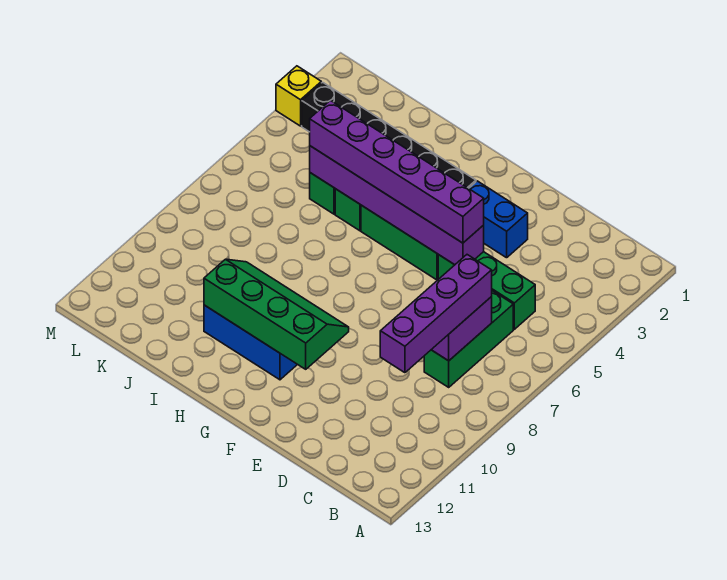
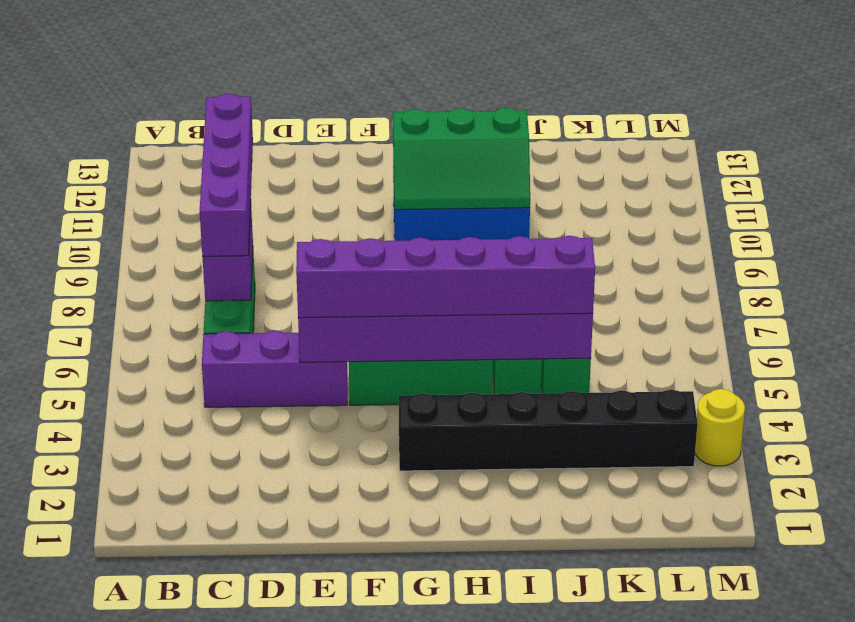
green brick C5:E5 level 1 -> purple brick C5:E5 level 1
blue brick E3:F3 level 1 -> none
green slope F10:I11 level 2 top 11 -> green slope G10:I11 level 2 top 11
yellow brick M3 level 1 -> yellow round brick M3 level 1

